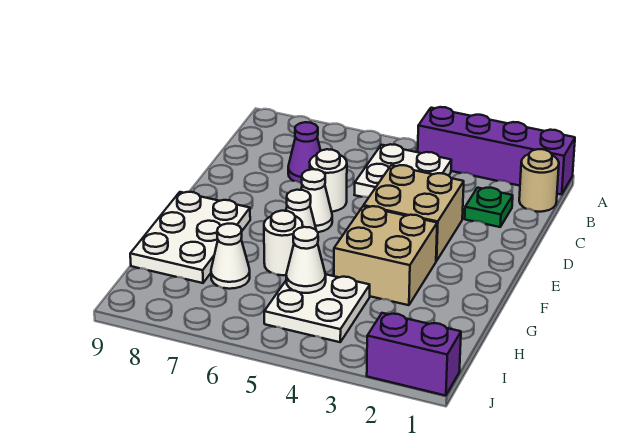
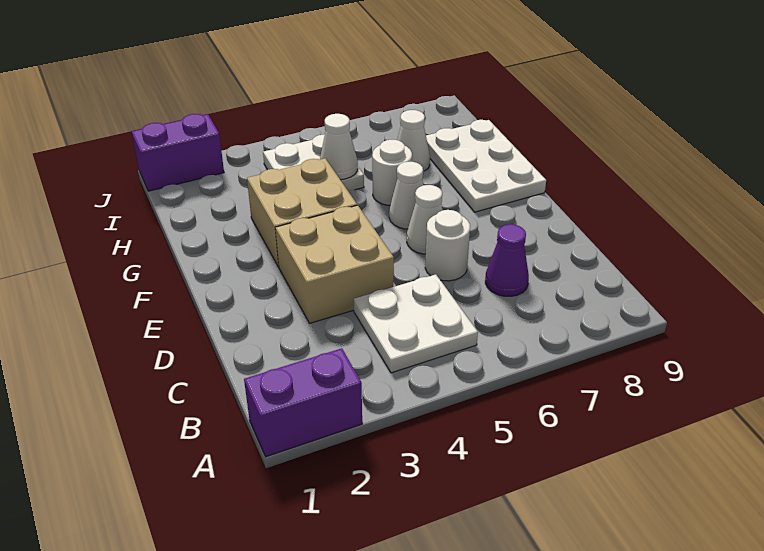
purple brick A1:A4 level 1 -> purple brick A1:A2 level 1
tan round brick B1 level 1 -> none
green plate C2 level 1 -> none

